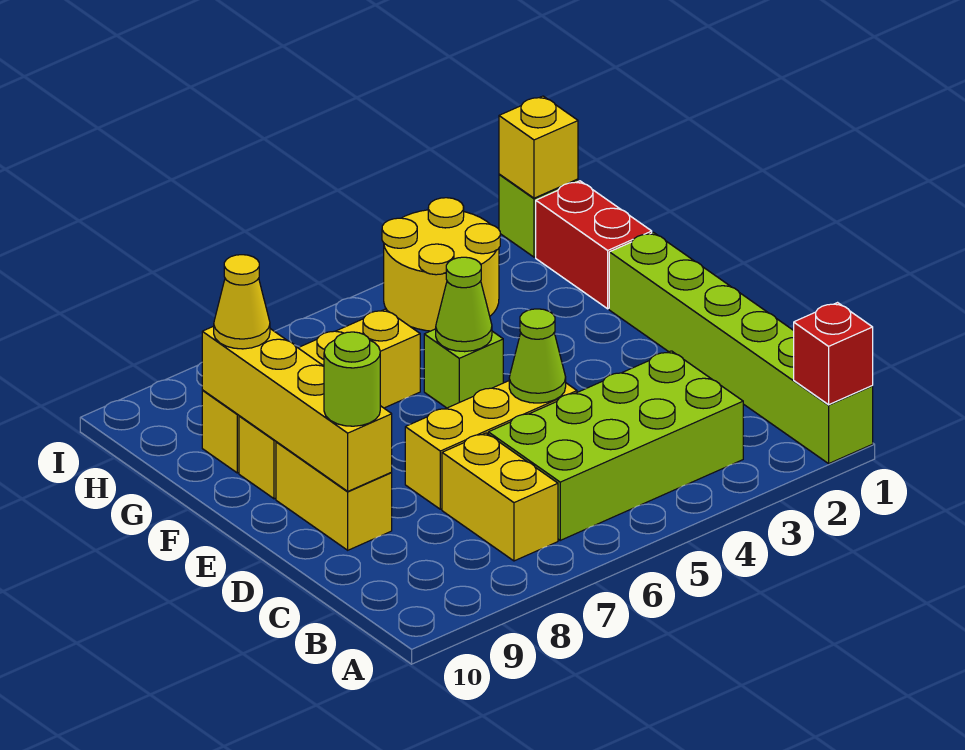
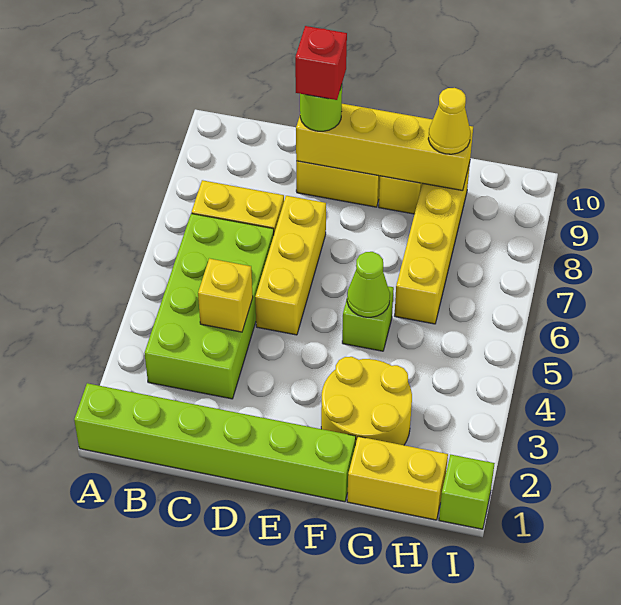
red brick A1 level 2 -> red brick D9 level 4
lime cone D5 level 2 -> none
red brick G1:H1 level 1 -> yellow brick G1:H1 level 1
yellow round brick H3:I4 level 1 -> yellow round brick F2:G3 level 1
yellow brick I1 level 2 -> yellow brick C4 level 2

